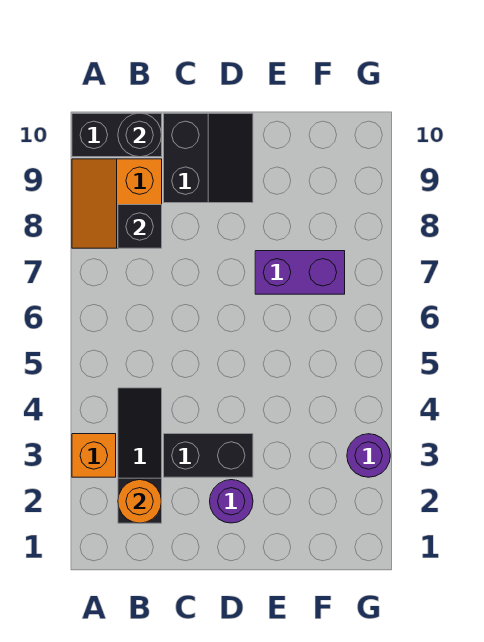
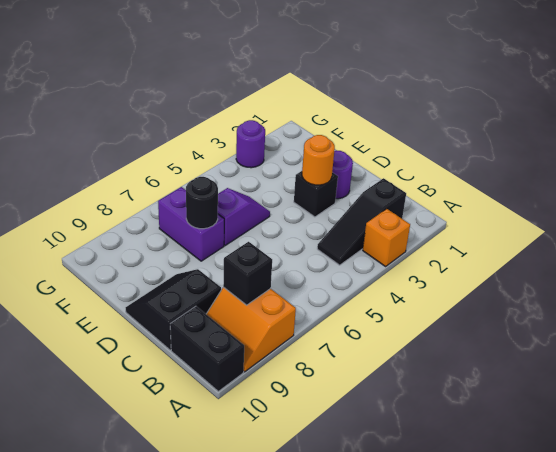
orange slope A8:B9 level 1 top B -> orange slope A8:B9 level 1 top 8
orange round brick B2 level 2 -> orange round brick D3 level 2
black round brick B10 level 2 -> black round brick E7 level 2
black brick C3:D3 level 1 -> black brick D3 level 1
none -> purple slope E5:E6 level 1 top 6

